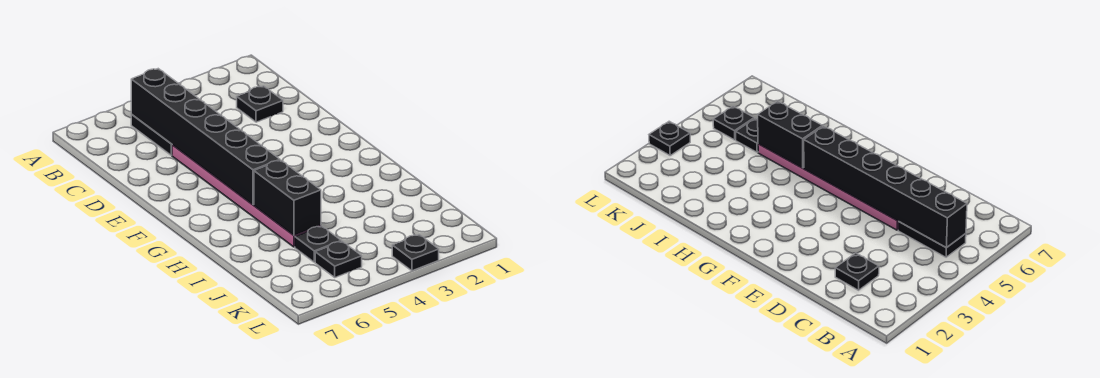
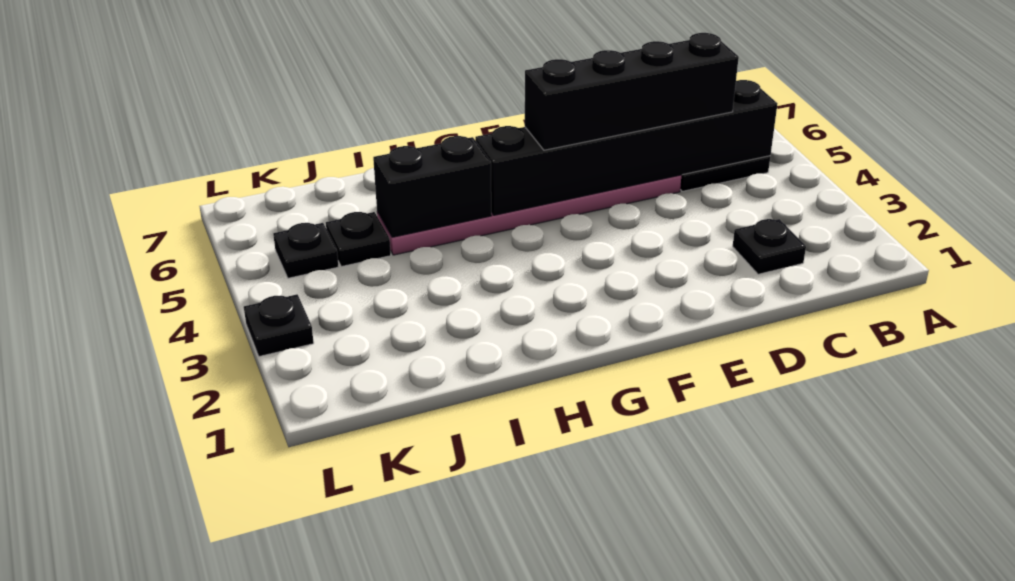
none -> black brick C5:F5 level 3

